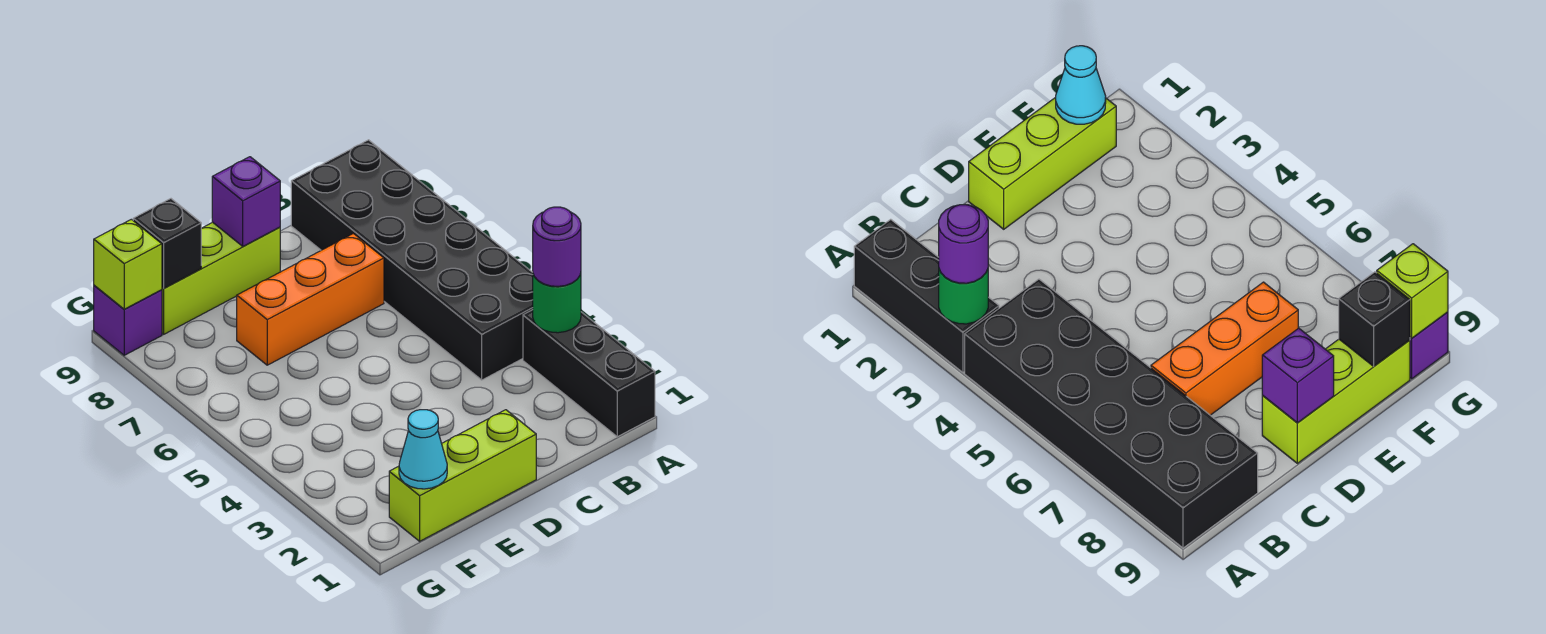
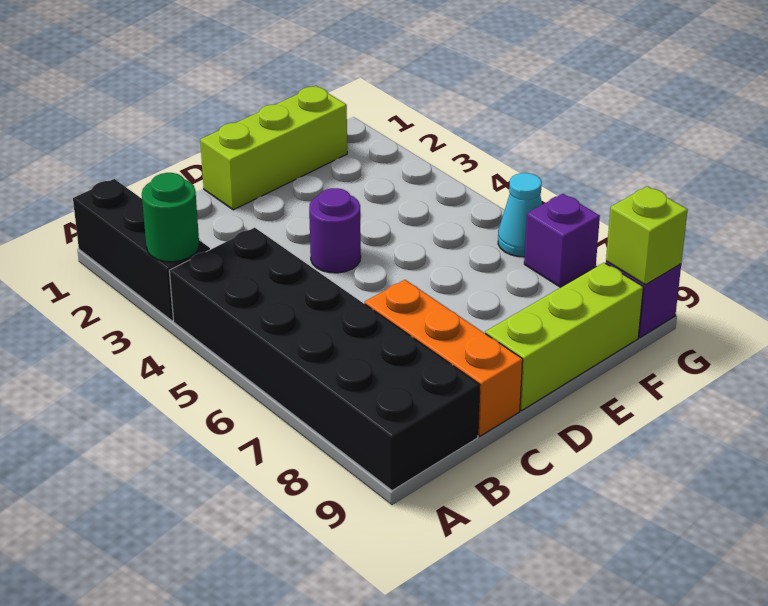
purple round brick A3 level 3 -> purple round brick D4 level 1
orange brick C7:E7 level 1 -> orange brick C7:C9 level 1
purple brick D9 level 2 -> purple brick G7 level 1
cyan cone F1 level 2 -> cyan cone G6 level 1
black brick F9 level 2 -> none

